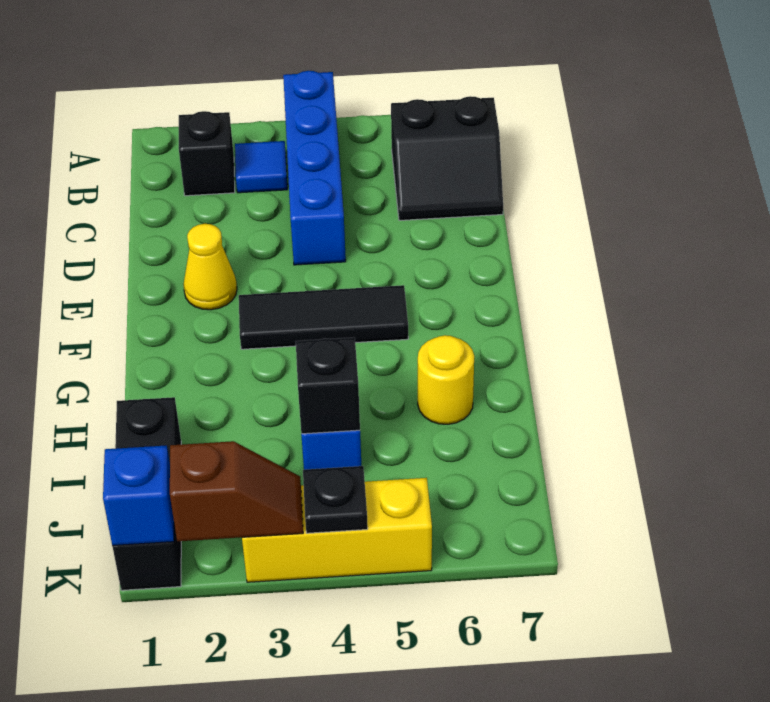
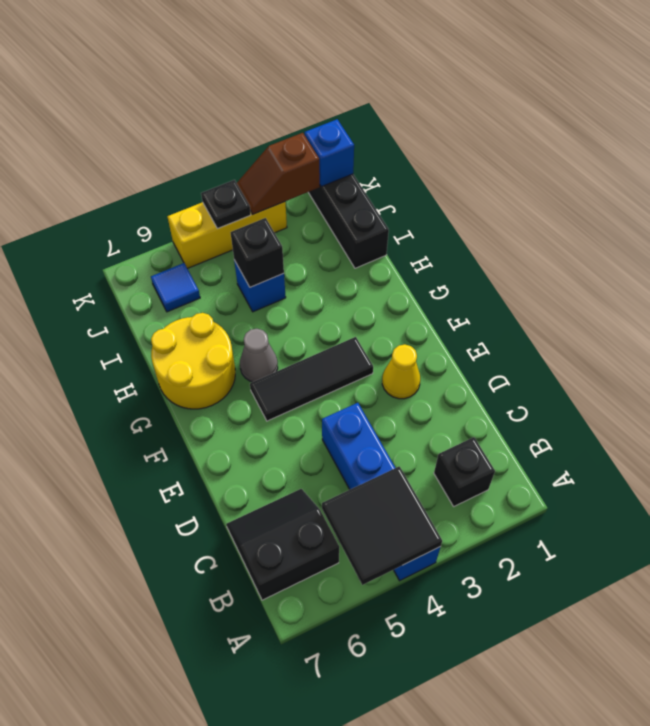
none -> black tile A4:B5 level 2
blue tile B3 level 1 -> blue tile J6 level 1
none -> grey cone G5 level 1
yellow round brick H6 level 1 -> yellow round brick G6:H7 level 1

